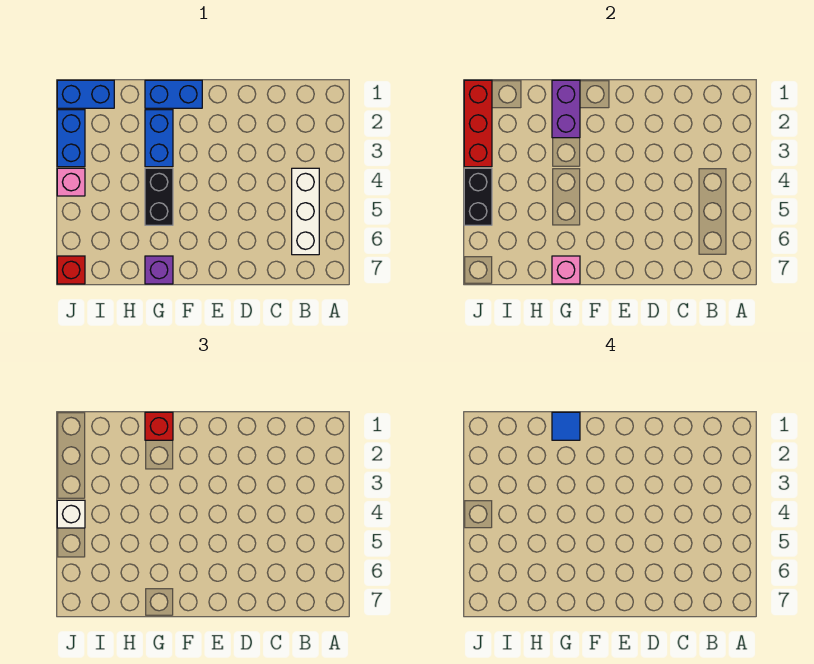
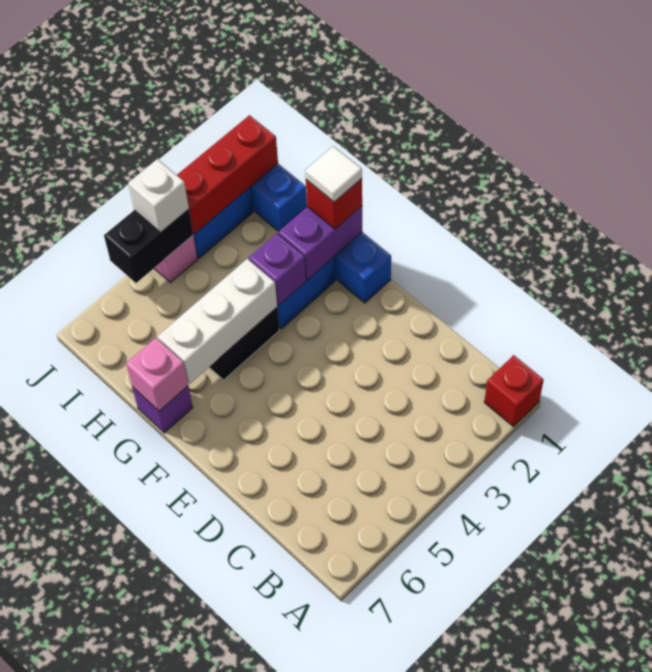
white brick B4:B6 level 1 -> white brick G4:G6 level 2
blue tile G1 level 4 -> white tile G1 level 4
none -> purple brick G3 level 2
red brick J7 level 1 -> red brick A1 level 1

